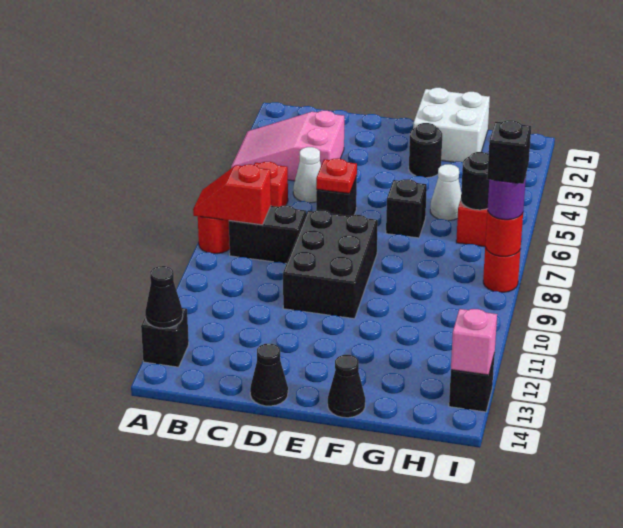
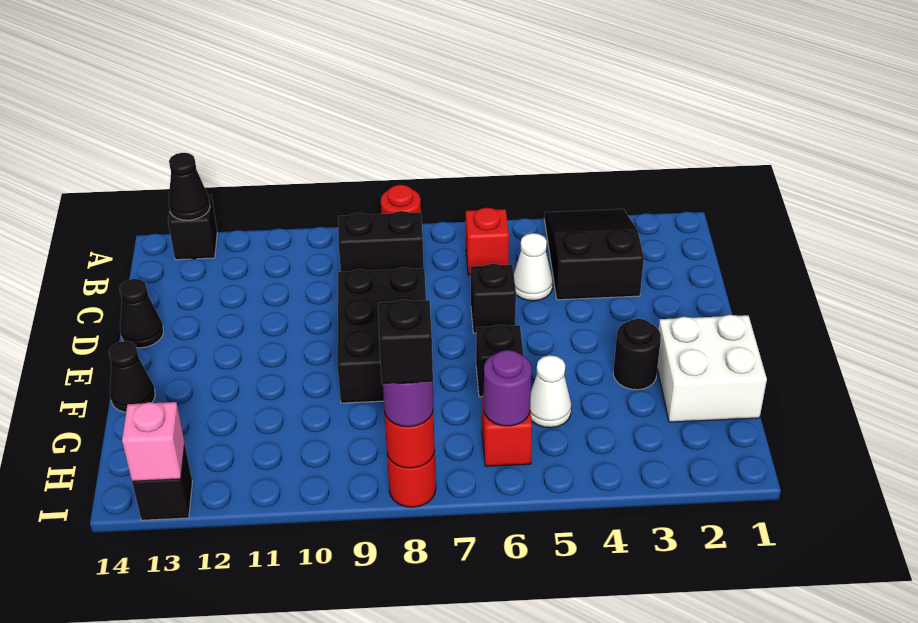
pink slope A3:C4 level 1 top C -> black slope A3:C4 level 1 top C
red slope A8:B8 level 2 top B -> none
black brick B8:C8 level 1 -> black brick B8:B9 level 1
red plate D6 level 2 -> none
black brick D8:E10 level 1 -> black brick D8:F9 level 1
black round brick H6 level 2 -> purple round brick H6 level 2

